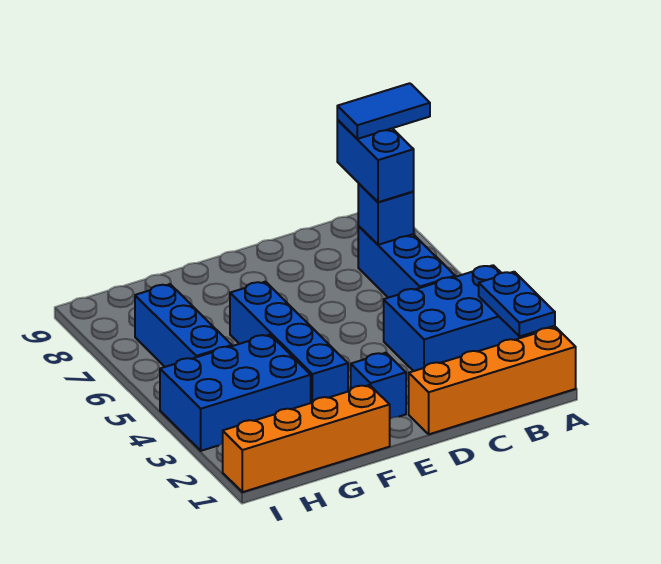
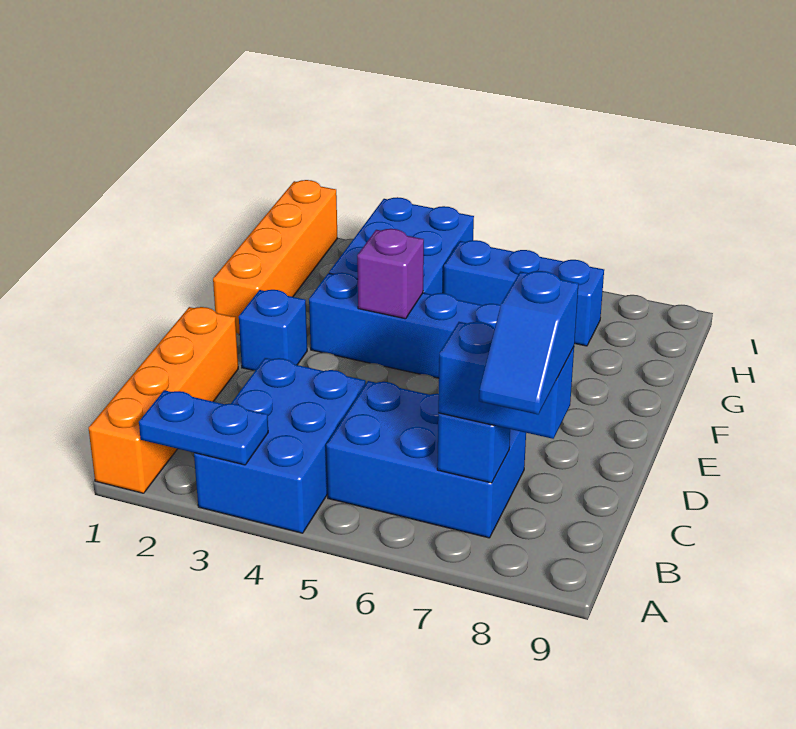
blue tile A8:B8 level 4 -> blue slope A8:B8 level 4 top B
blue brick B5:B7 level 1 -> blue brick B5:C7 level 1
none -> purple brick F4 level 2

